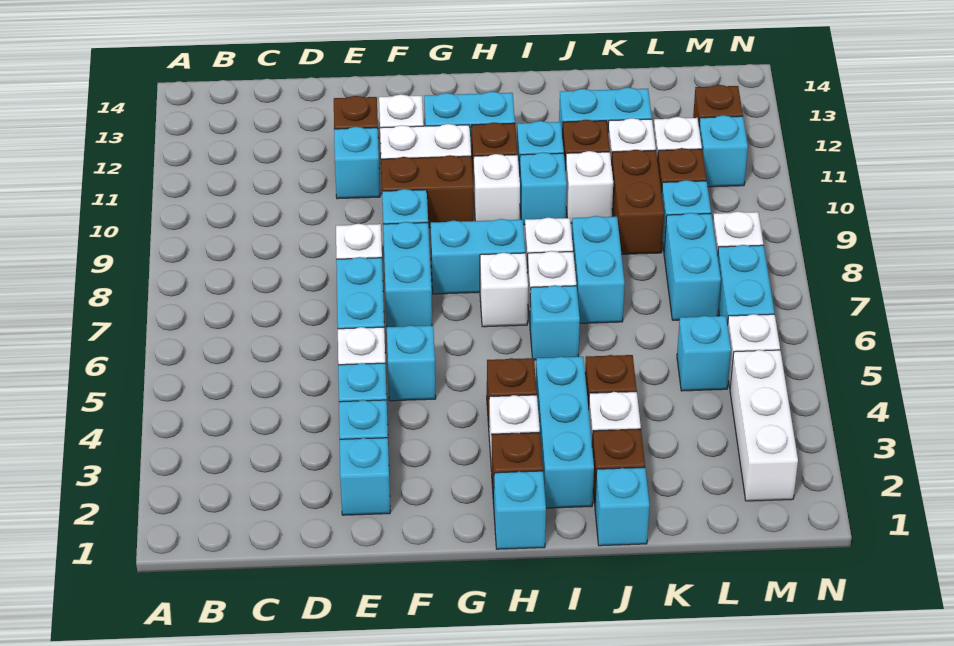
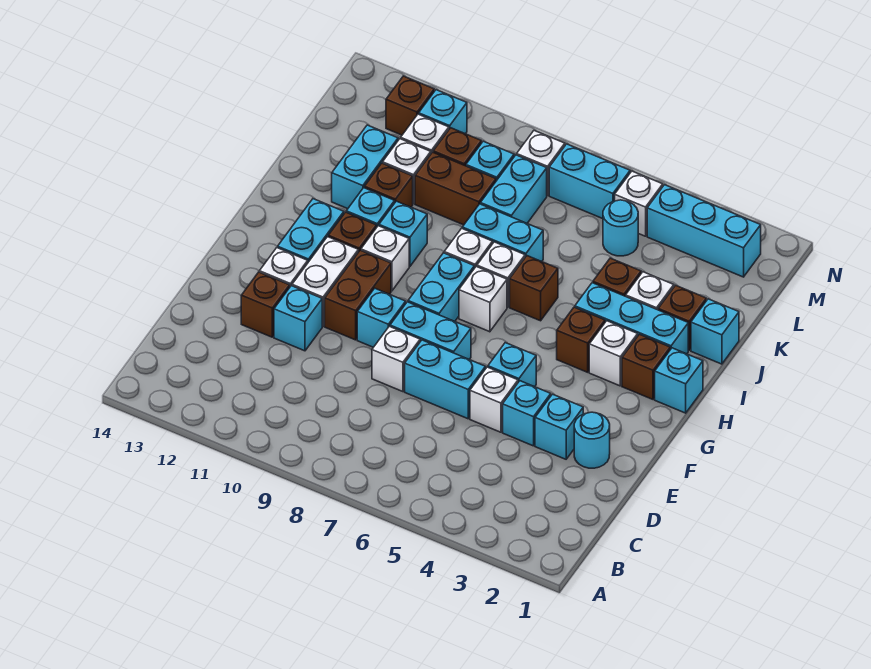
cyan brick E2 level 1 -> cyan round brick E2 level 1
cyan brick I6 level 1 -> brown brick I6 level 1
white brick J10 level 1 -> none
cyan brick L5 level 1 -> cyan round brick L5 level 1
cyan brick L7:L8 level 1 -> cyan brick K8:L8 level 1
white brick M2:M4 level 1 -> cyan brick M2:M4 level 1

